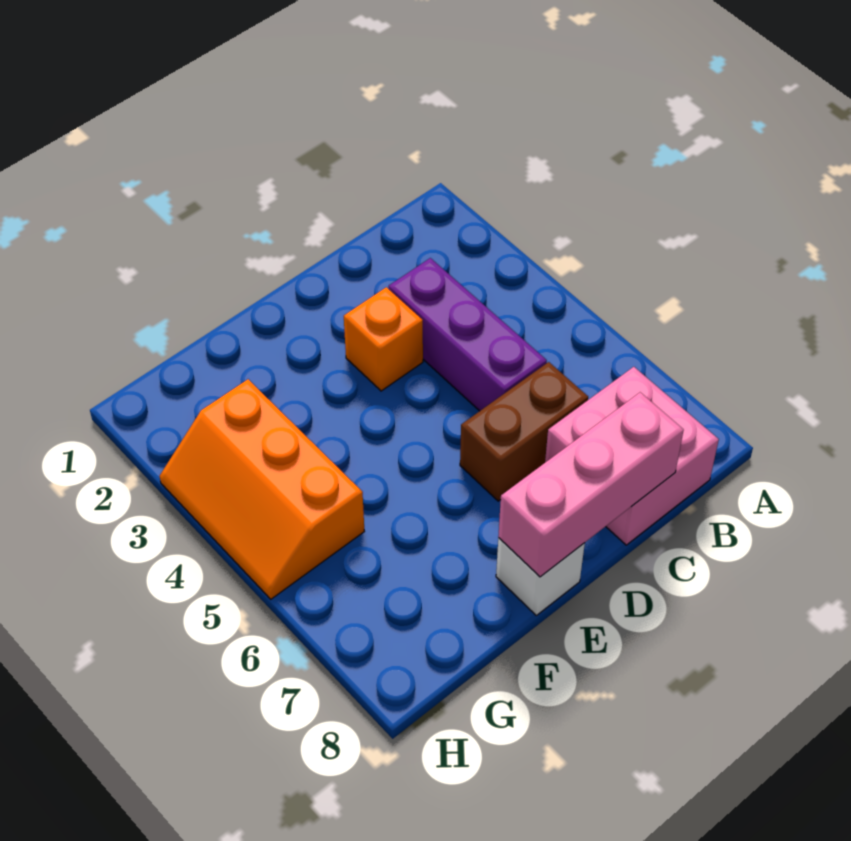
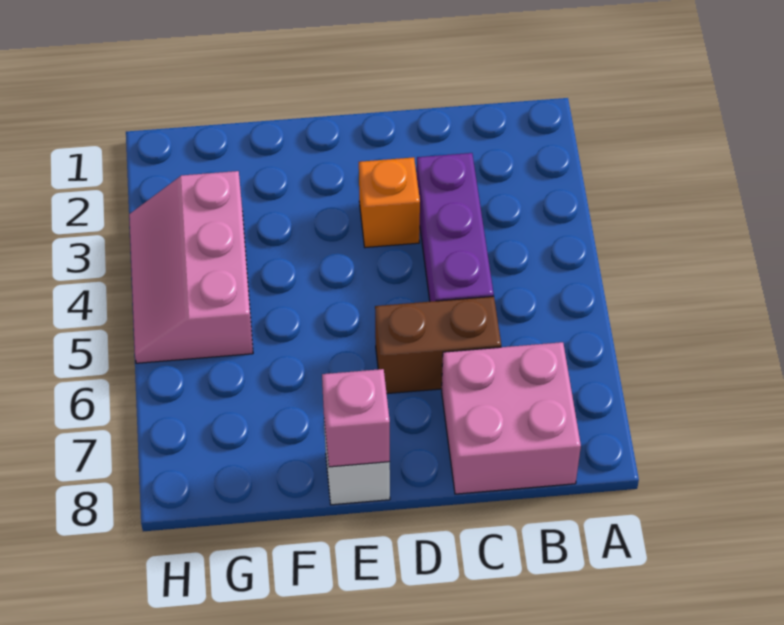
pink brick C8:E8 level 2 -> pink brick E8 level 2
orange slope G3:H5 level 1 top G -> pink slope G3:H5 level 1 top G

